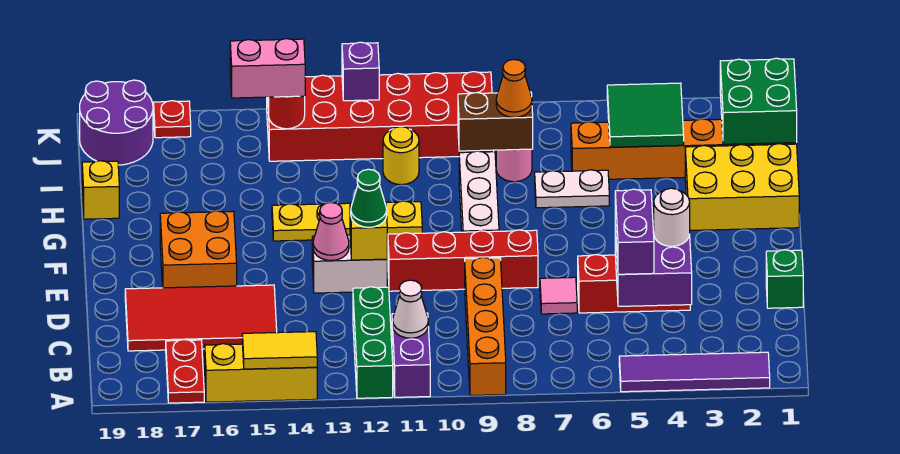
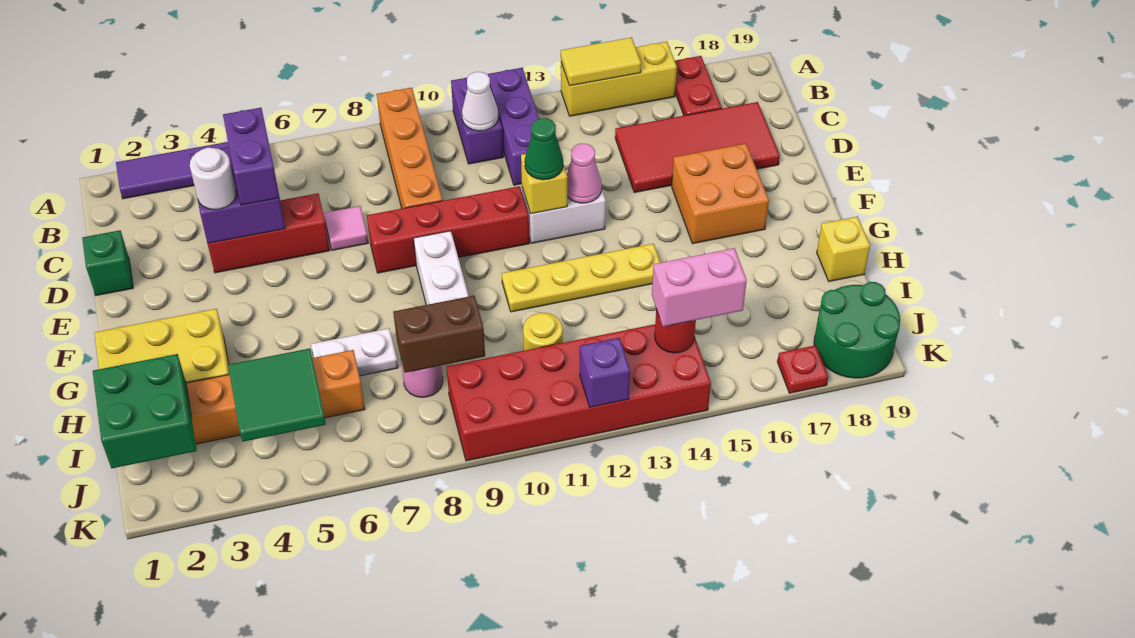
green brick A12:C12 level 1 -> purple brick A12:C12 level 1
orange cone I8 level 3 -> none
purple round brick J18:K19 level 1 -> green round brick J18:K19 level 1

